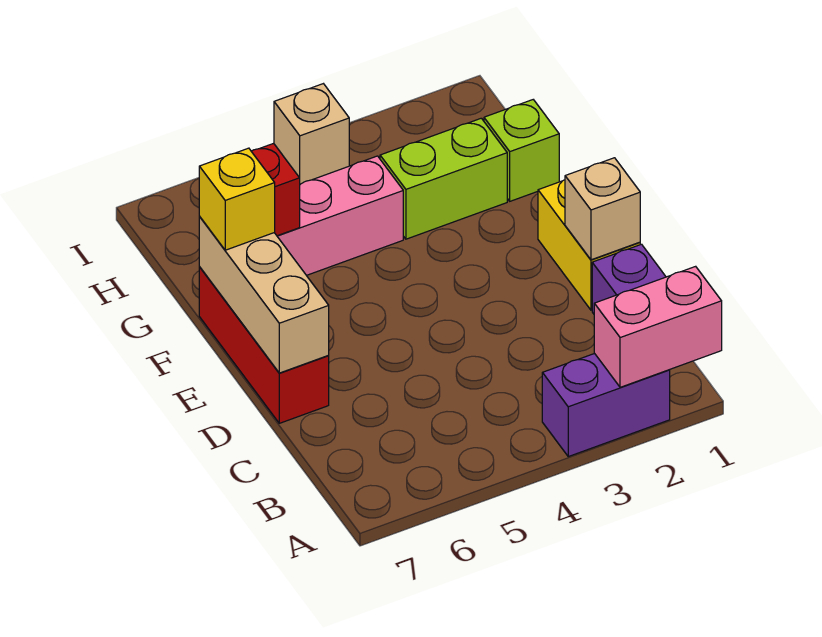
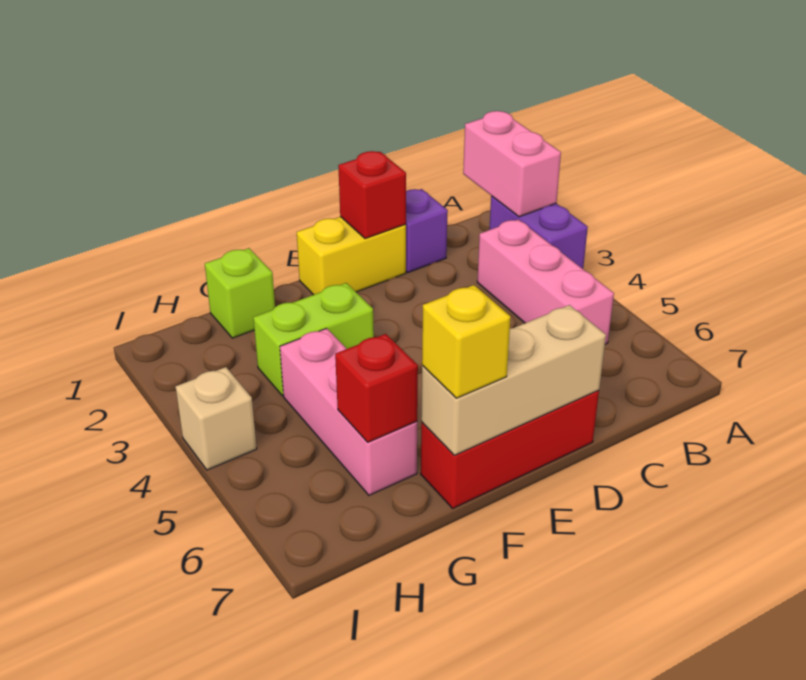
none -> pink brick B3:B5 level 1
tan brick D1 level 2 -> red brick D1 level 2
lime brick G2:G3 level 1 -> lime brick F3:G3 level 1

